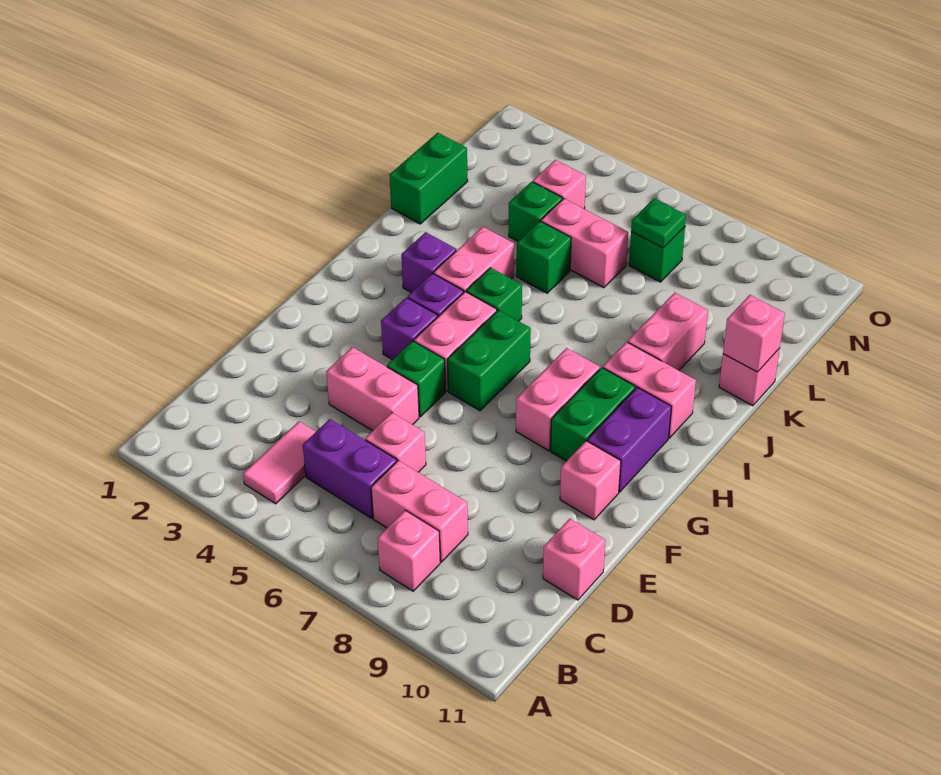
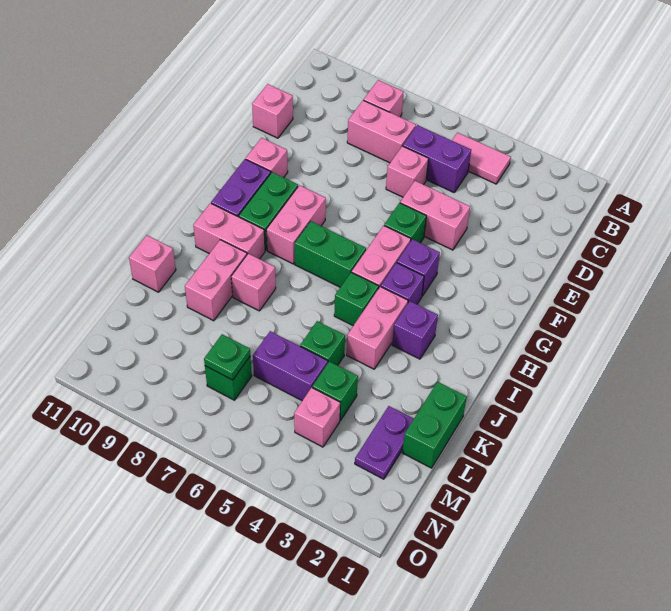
pink tile B4:C4 level 1 -> pink tile B4:B5 level 1
green brick G6:H6 level 1 -> green brick H6:H7 level 1
pink brick K11 level 2 -> pink brick J8 level 1
none -> purple plate L2:M2 level 1
pink brick L5:L6 level 1 -> purple brick L5:L6 level 1

